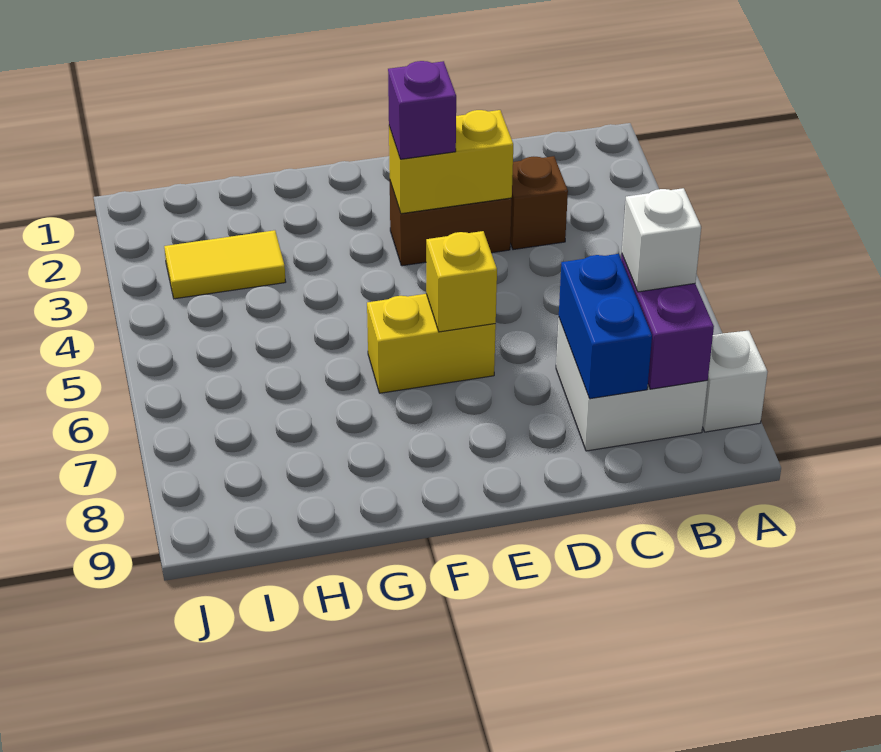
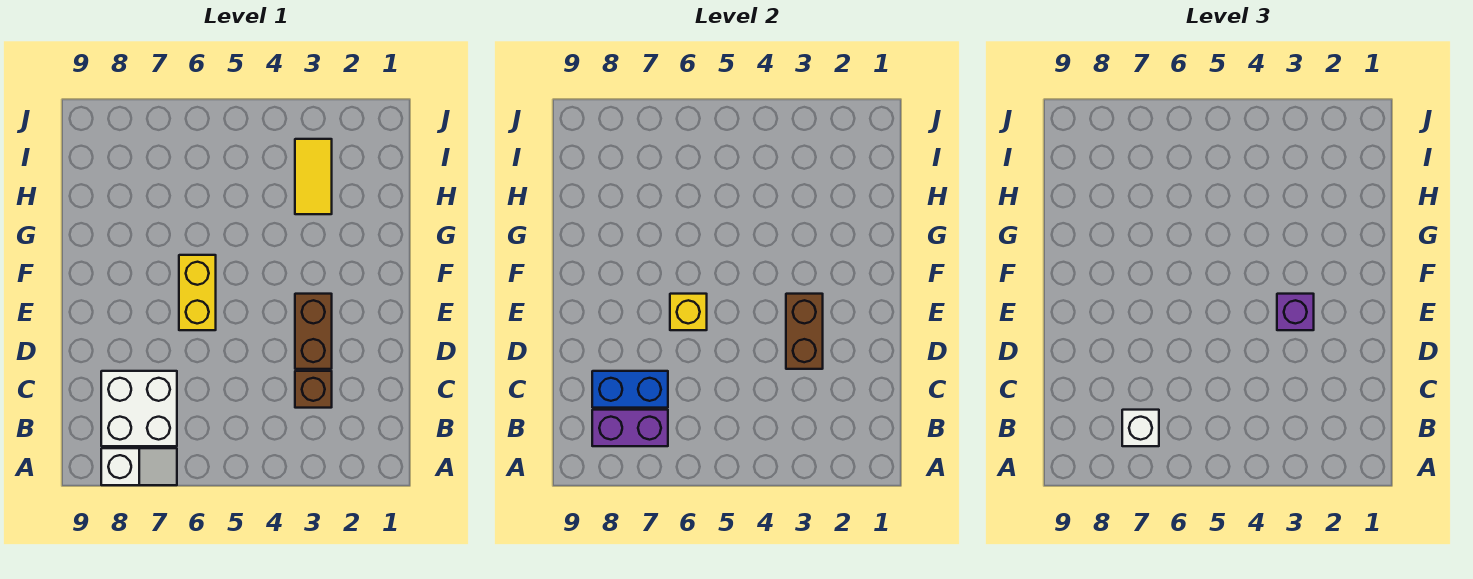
yellow brick D3:E3 level 2 -> brown brick D3:E3 level 2

